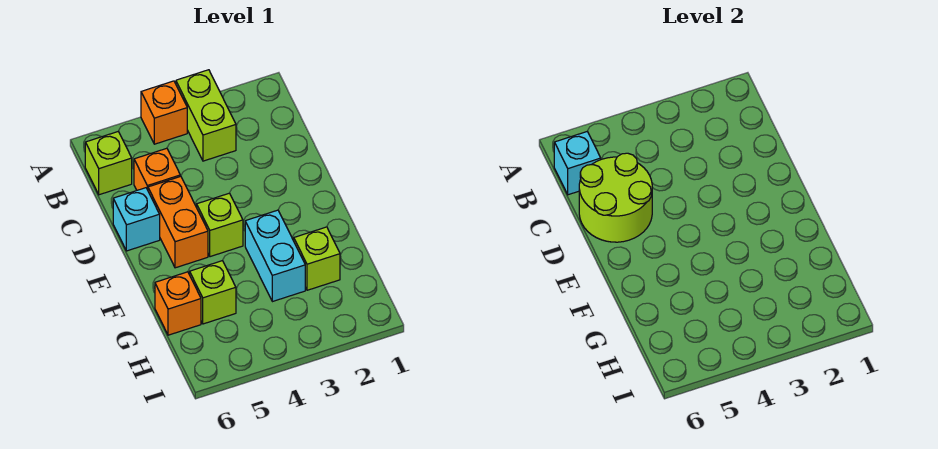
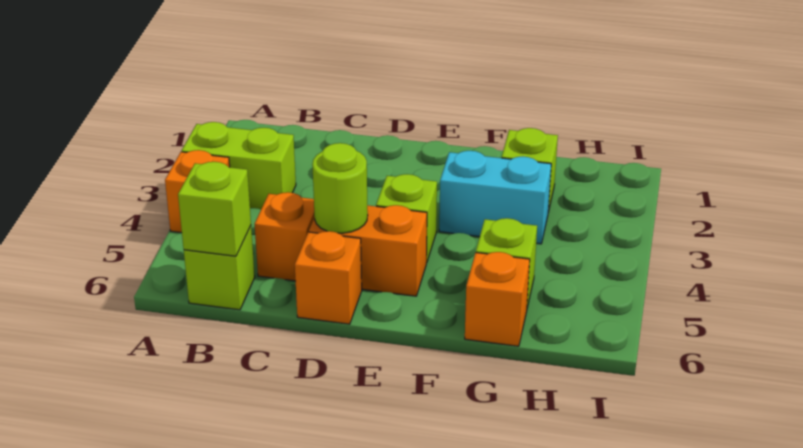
cyan brick B6 level 2 -> lime brick B6 level 2
lime round brick C5:D6 level 2 -> lime round brick D5 level 2
cyan brick D6 level 1 -> orange brick D6 level 1

